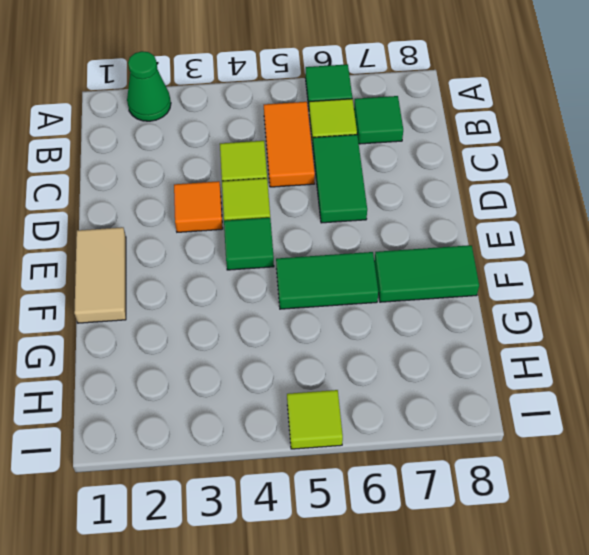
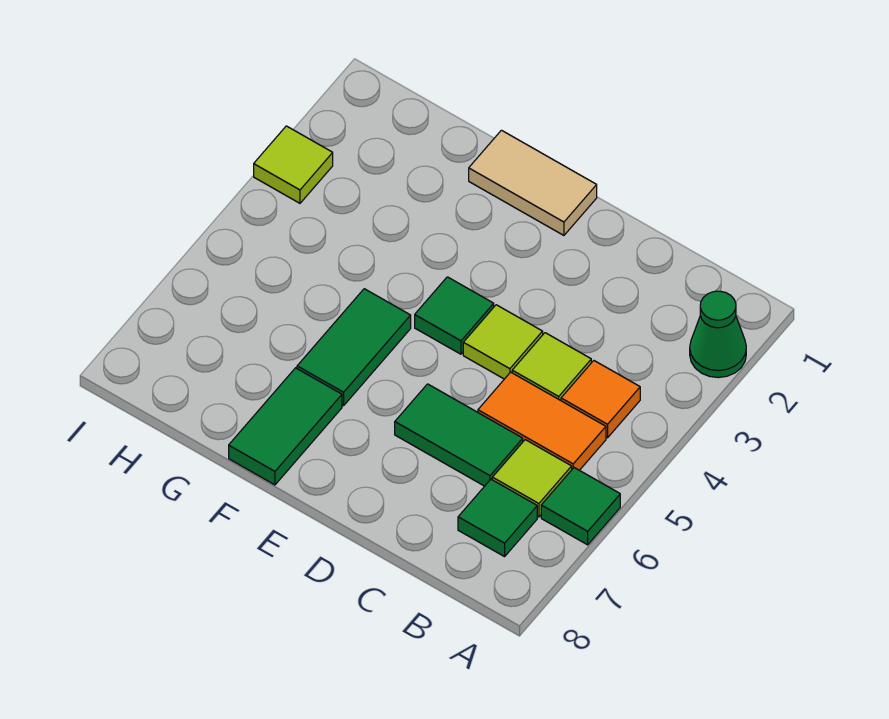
orange tile D3 level 1 -> orange tile B4 level 1
lime tile I5 level 1 -> lime tile I3 level 1

